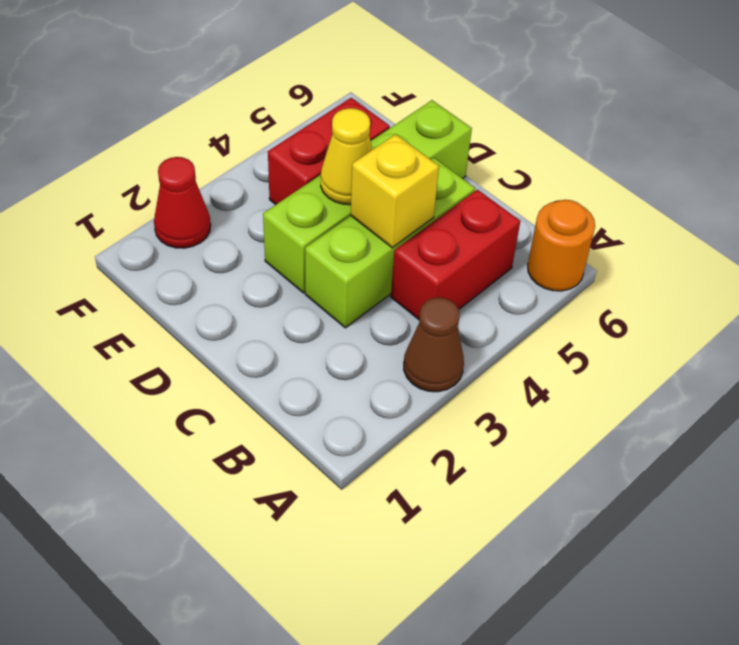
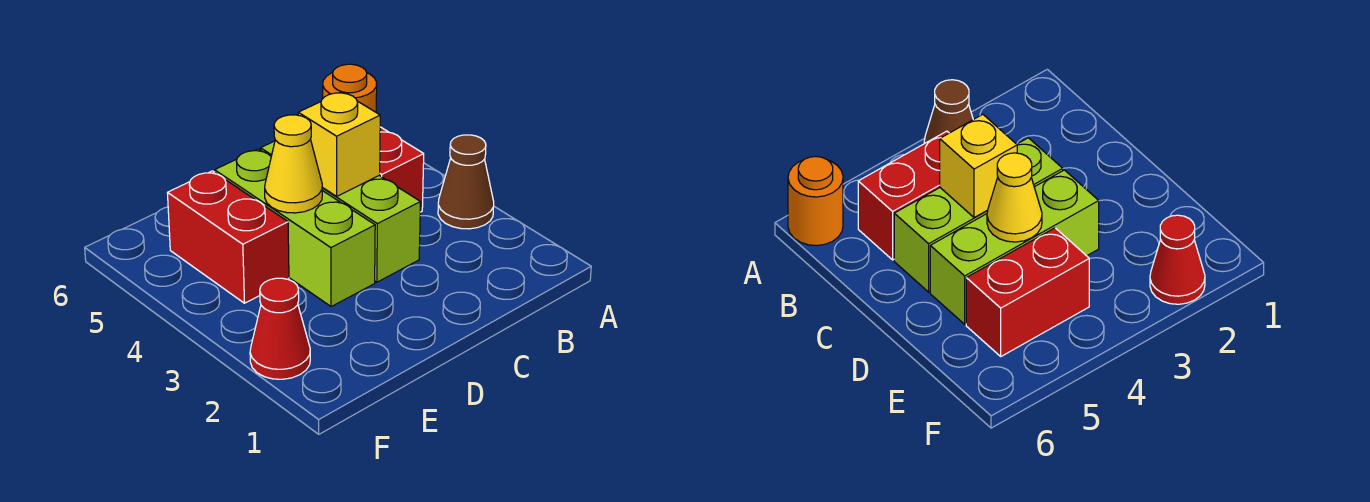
lime brick D3:D6 level 1 -> lime brick D3:D5 level 1

